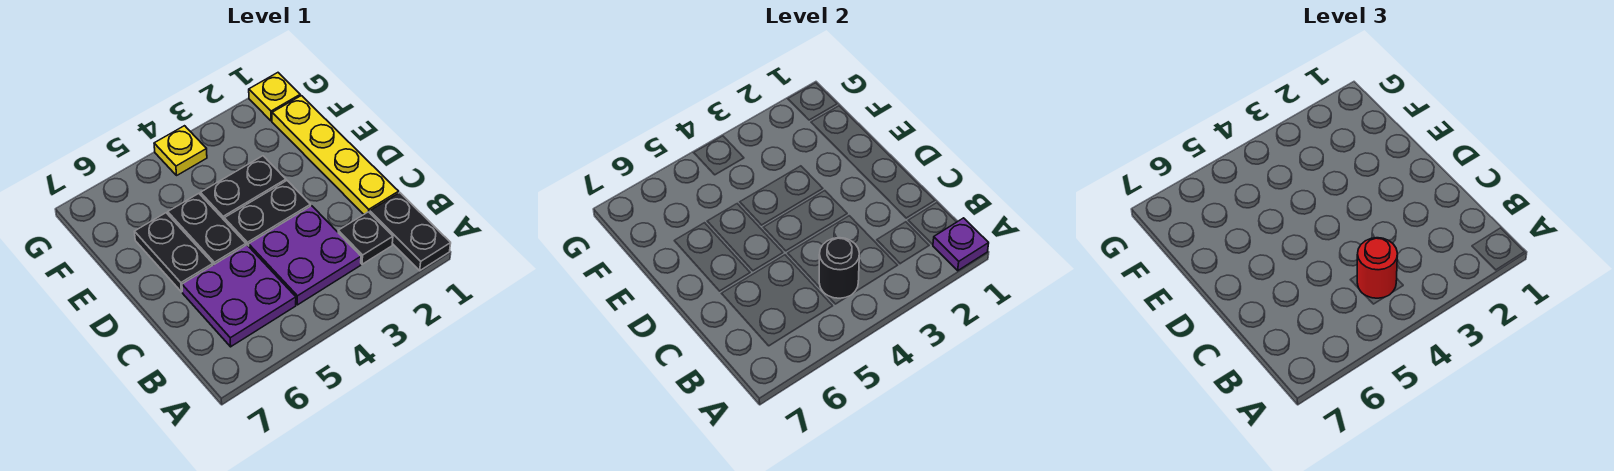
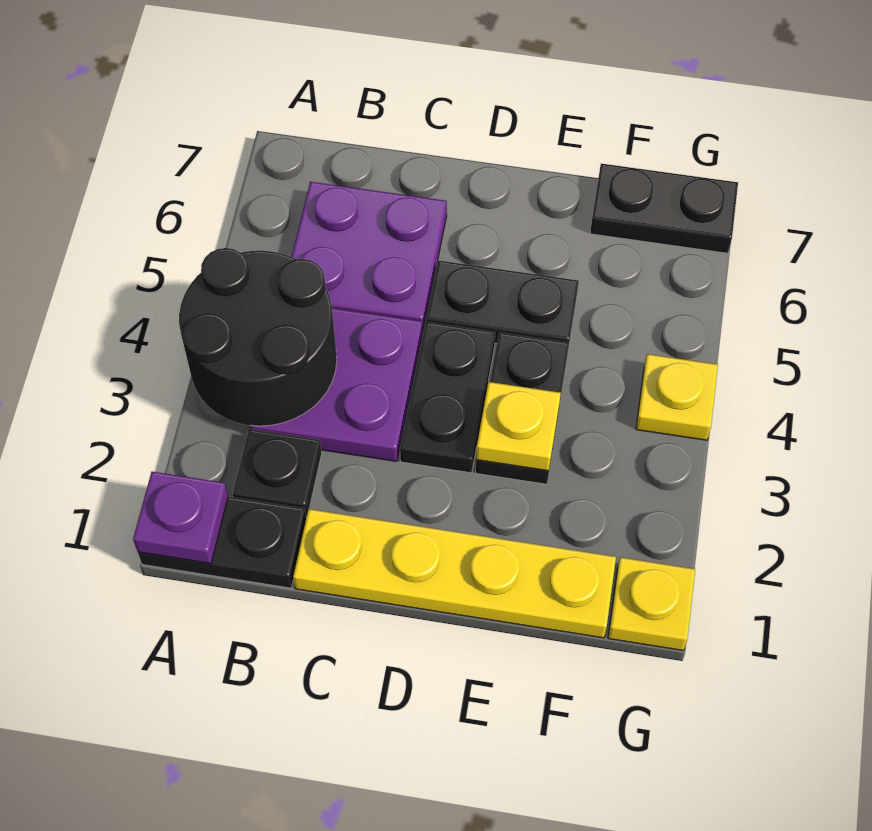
black round brick B4 level 2 -> black round brick A3:B4 level 2
red round brick B4 level 3 -> none
black plate D6:E6 level 1 -> black plate F7:G7 level 1
none -> yellow plate E3 level 2

